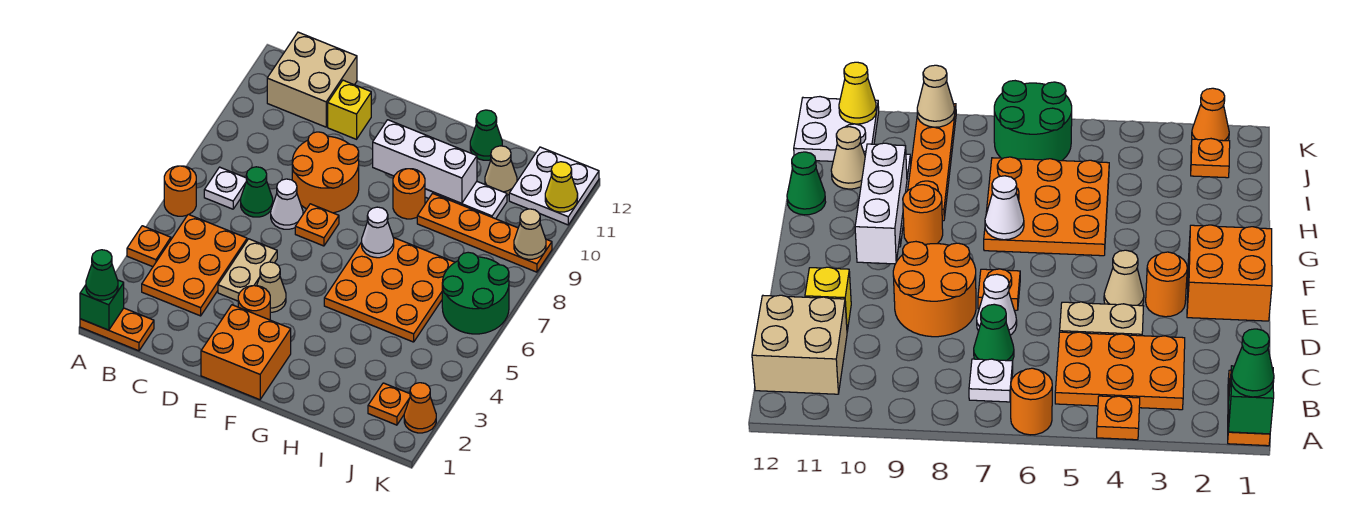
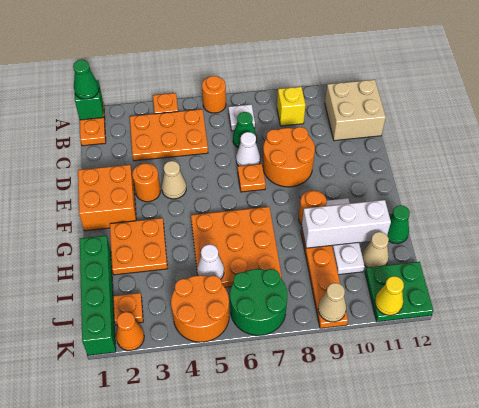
tan plate D4:D5 level 1 -> none
yellow brick D11 level 1 -> yellow brick B9 level 1
white brick F10:H10 level 2 -> white brick H9:H11 level 2
none -> orange plate G2:H3 level 1
white cone G7 level 2 -> white cone I5 level 2
none -> green brick H1:K1 level 1
none -> orange round brick J4:K5 level 1
white plate J11:K12 level 1 -> green plate J11:K12 level 1

